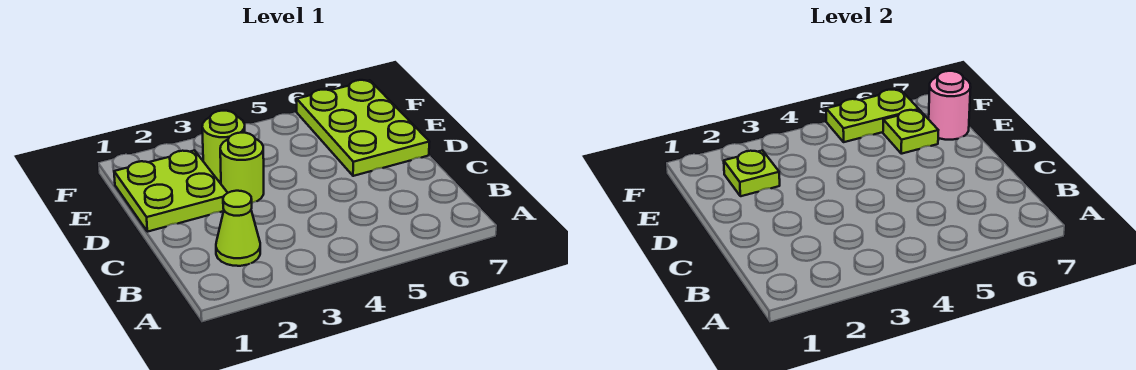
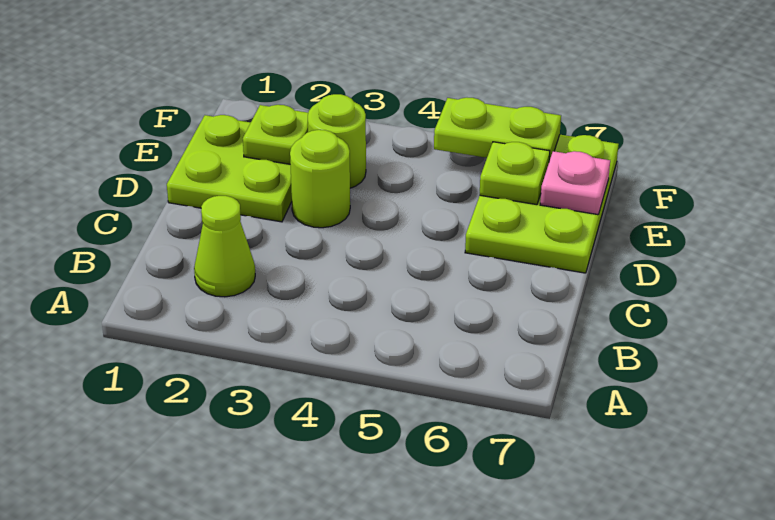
pink round brick E7 level 2 -> pink plate E7 level 2

